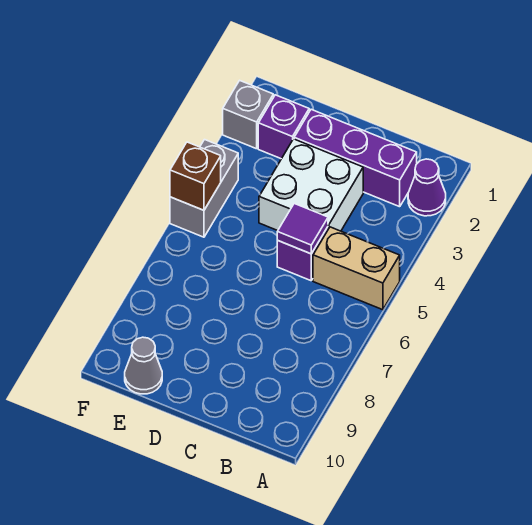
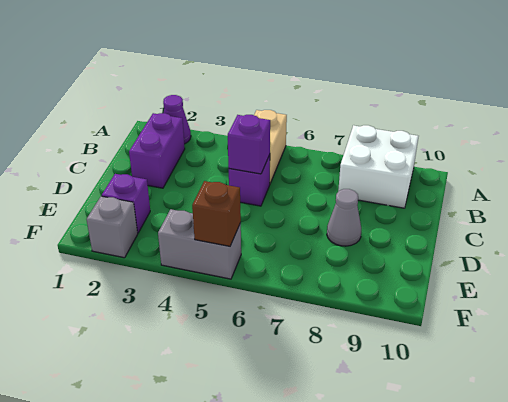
purple brick B2:D2 level 1 -> purple brick B2:C2 level 1
white brick C3:D4 level 1 -> white brick A8:B9 level 1
purple tile C5 level 2 -> purple brick C5 level 2
grey cone E10 level 1 -> grey cone D8 level 1

